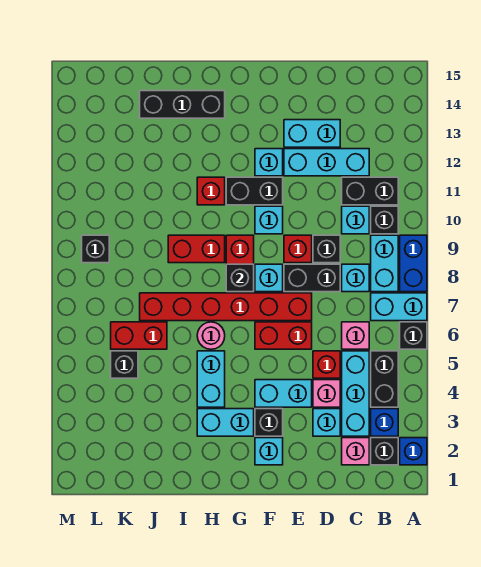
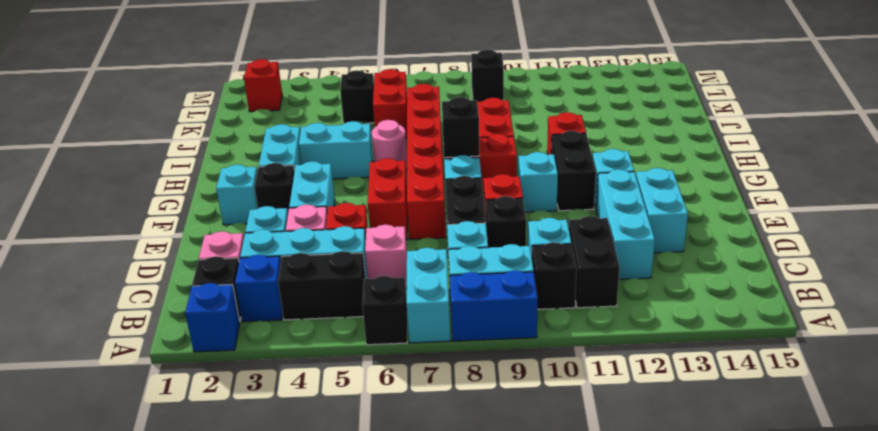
black brick H14:J14 level 1 -> none
none -> red brick L2 level 1

